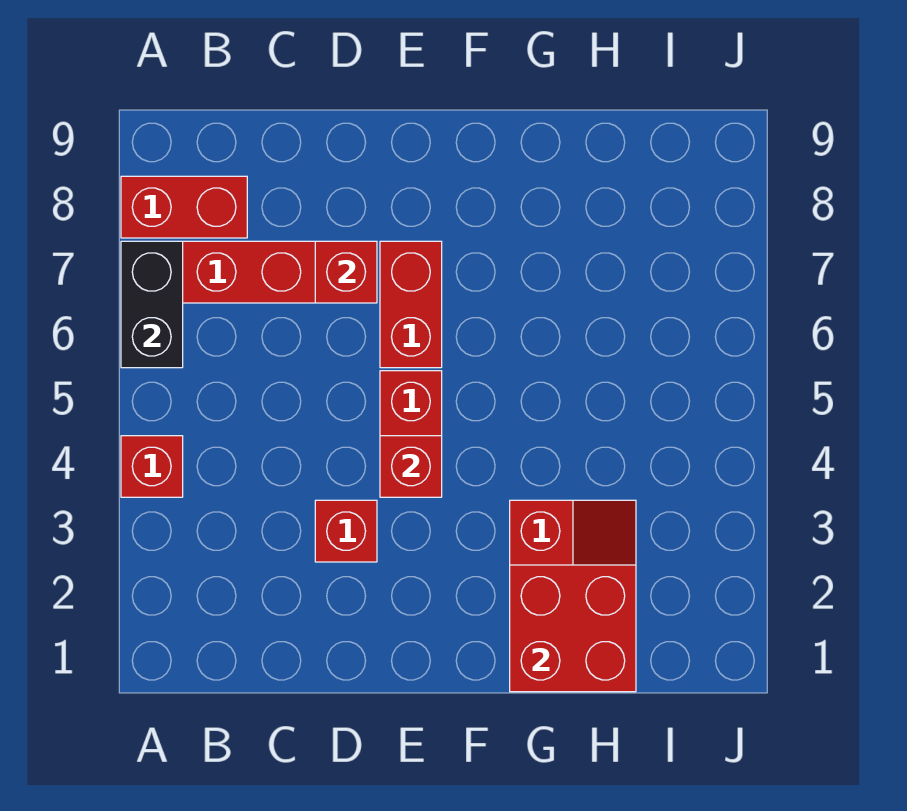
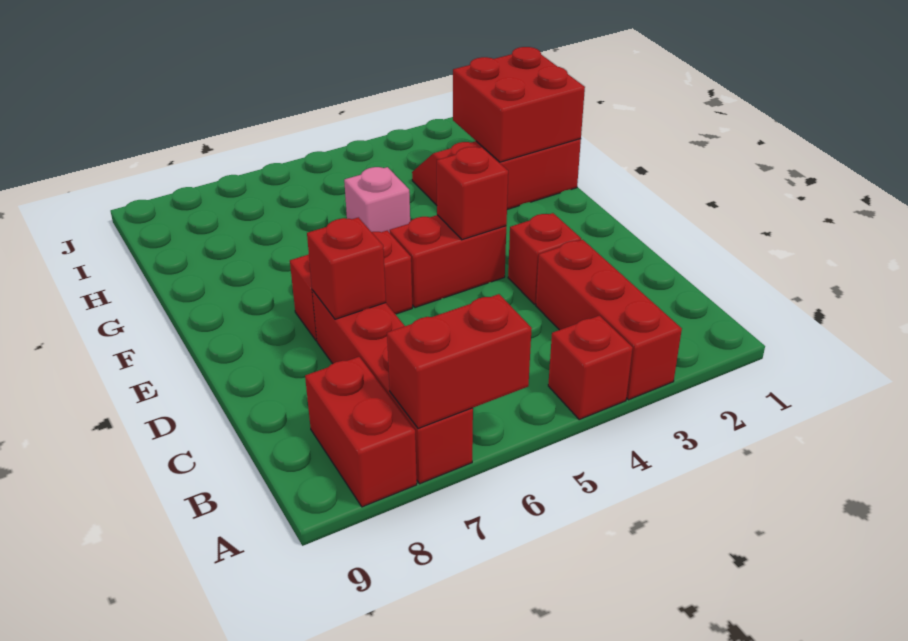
none -> red brick A3:C3 level 1
black brick A6:A7 level 2 -> red brick A6:A7 level 2
none -> pink brick G5 level 1

